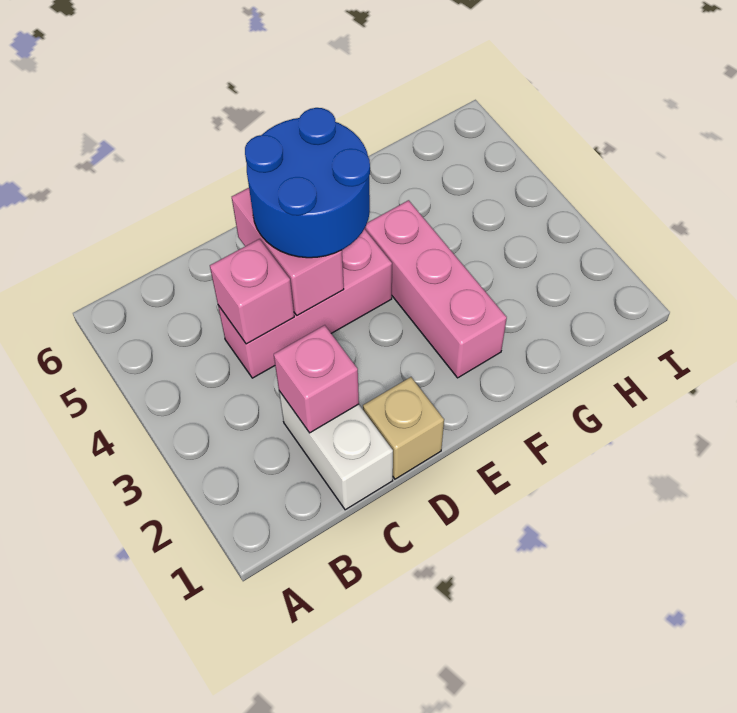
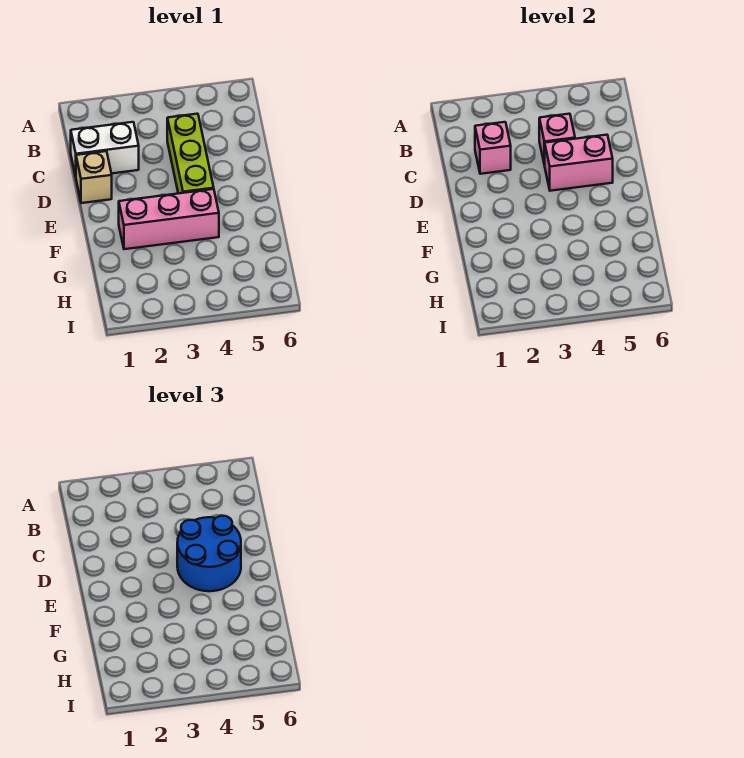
pink brick C4:E4 level 1 -> lime brick C4:E4 level 1

